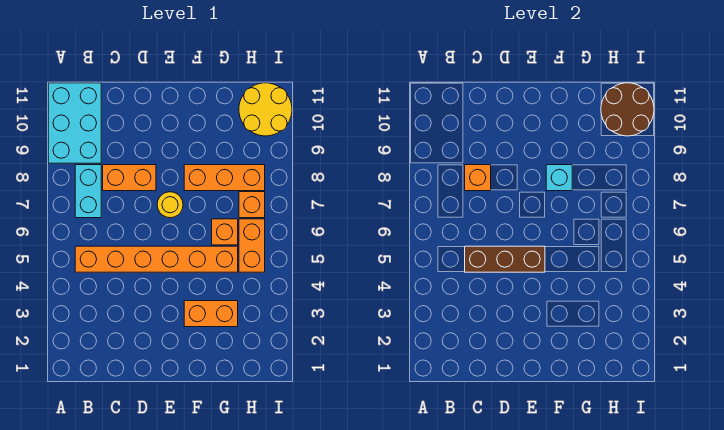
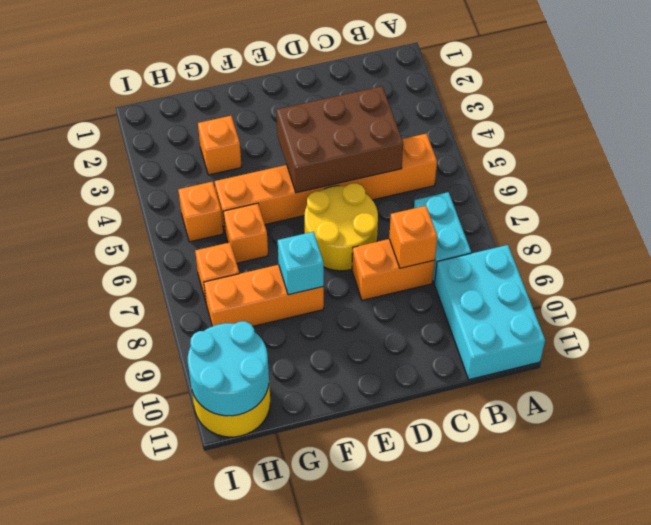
brown brick C5:E5 level 2 -> brown brick C4:E5 level 2
yellow round brick E7 level 1 -> yellow round brick D6:E7 level 1
orange brick F3:G3 level 1 -> orange brick G3 level 1
orange brick H5:H6 level 1 -> orange brick H5 level 1
brown round brick H10:I11 level 2 -> cyan round brick H10:I11 level 2

